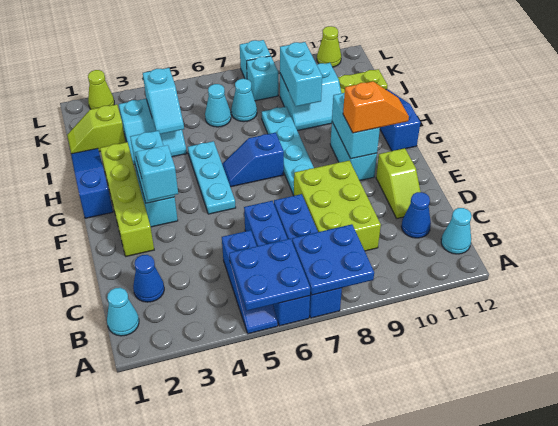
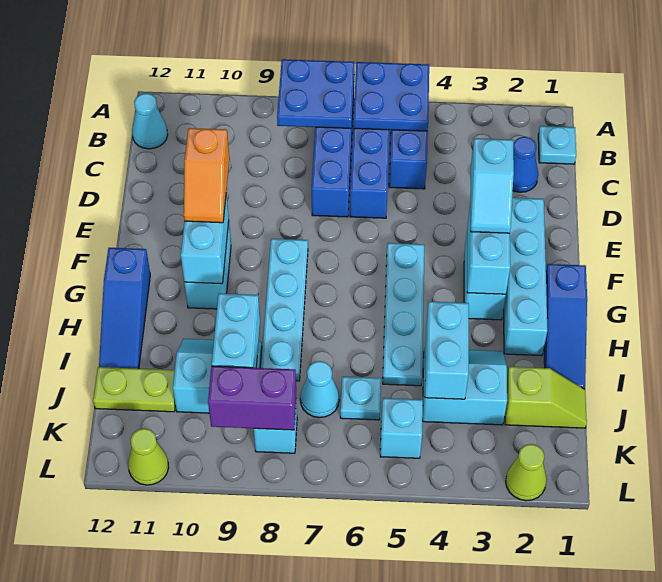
cyan cone B1 level 1 -> cyan plate B1 level 1
lime brick C8:E9 level 1 -> none
blue cone C11 level 1 -> none
lime slope D11:E11 level 1 top E -> none
lime brick E2:H2 level 1 -> cyan brick E2:H2 level 1
cyan plate F5:H5 level 1 -> cyan plate F5:I5 level 1
orange slope F10:F11 level 3 top 10 -> orange slope E10:F10 level 3 top E
blue slope G6:G7 level 1 top 7 -> none
cyan slope I4:J4 level 2 top J -> cyan brick I4:J4 level 2
cyan cone J6 level 1 -> cyan plate J6 level 1
none -> purple brick K8:K9 level 2
cyan brick L8 level 1 -> cyan brick K5 level 1

